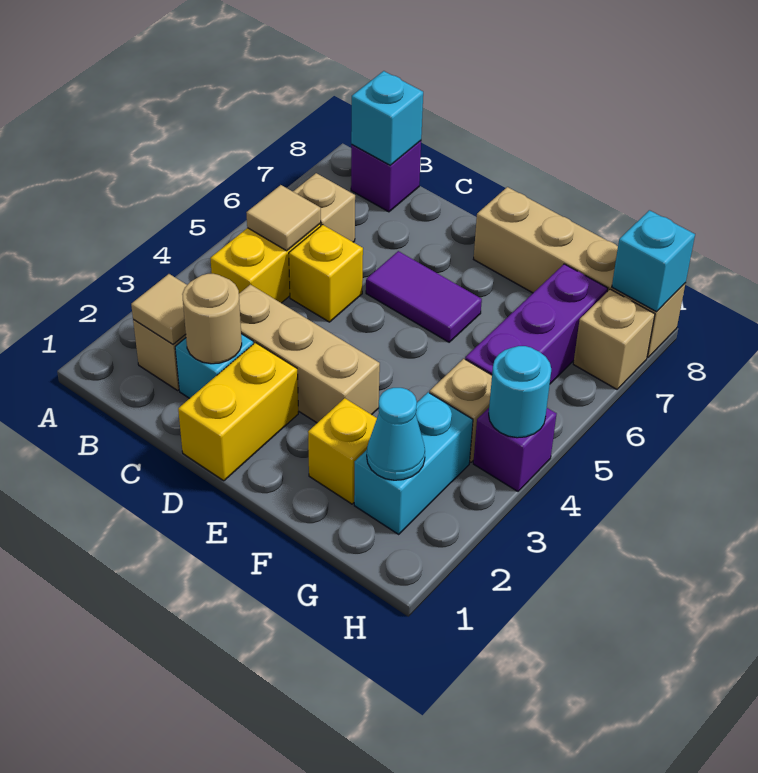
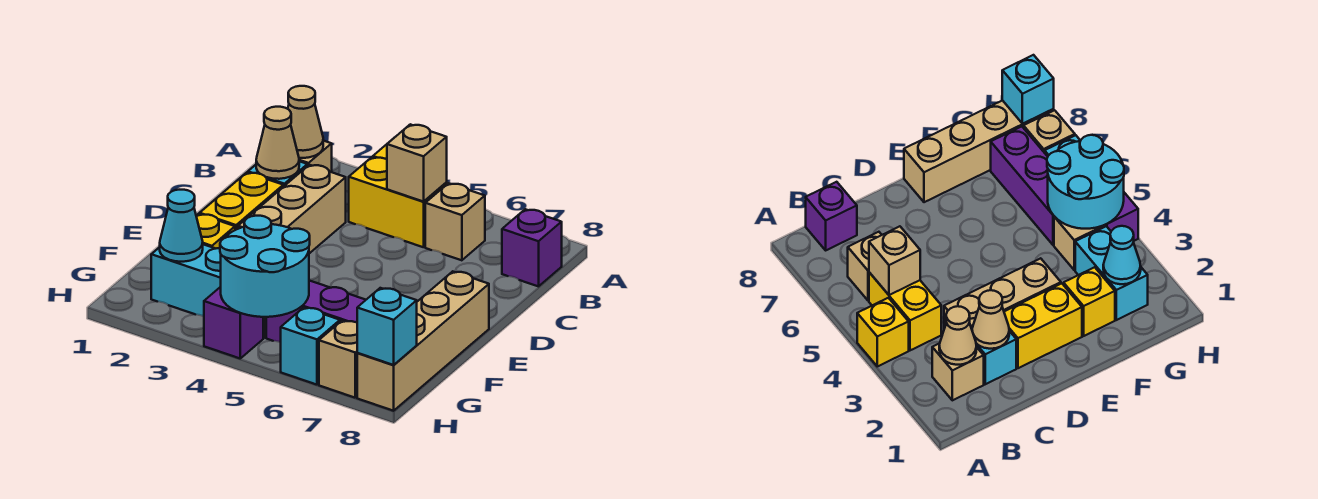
tan tile B2 level 2 -> tan cone B2 level 2
tan tile B5 level 2 -> tan brick B5 level 2
cyan brick B8 level 2 -> cyan brick H6 level 1
tan round brick C2 level 2 -> tan cone C2 level 2
yellow brick C5 level 1 -> yellow brick A4 level 1
yellow brick D1:D2 level 1 -> yellow brick D2:E2 level 1
purple tile D6:E6 level 1 -> none
cyan round brick H4 level 2 -> cyan round brick G4:H5 level 2

